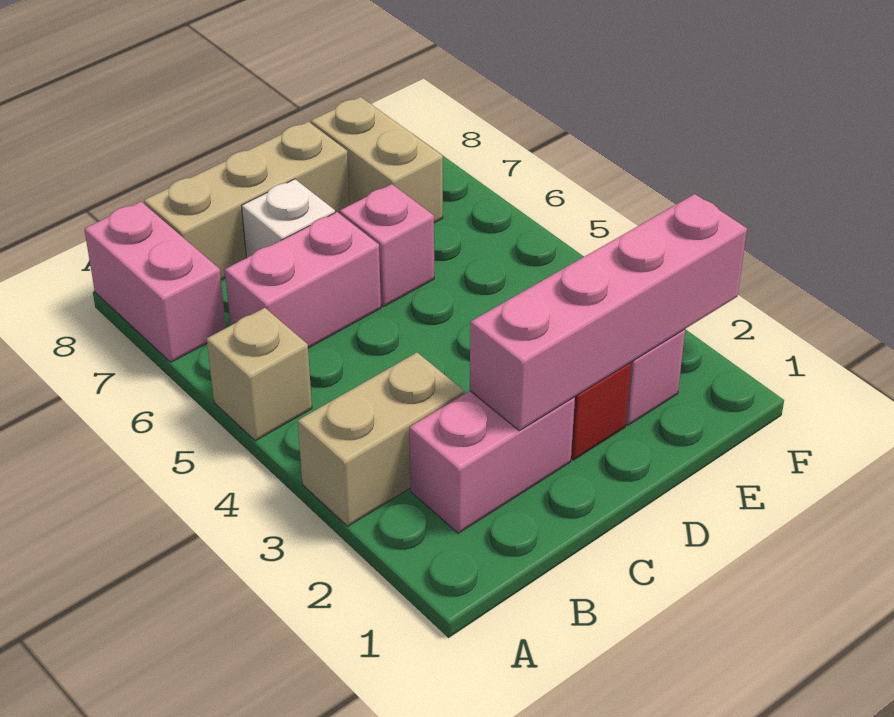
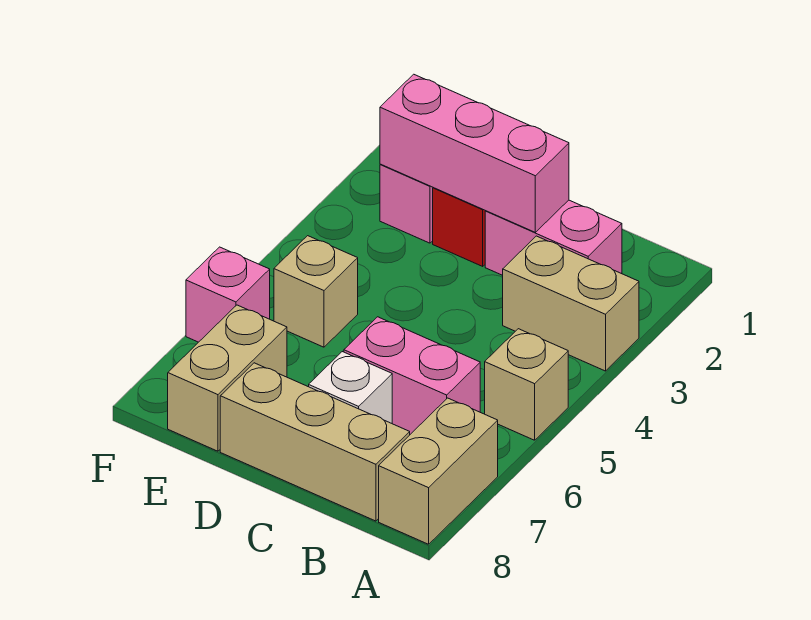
pink brick A7:A8 level 1 -> tan brick A7:A8 level 1
pink brick C2:F2 level 2 -> pink brick C2:E2 level 2
pink brick D6 level 1 -> pink brick F6 level 1
none -> tan brick E5 level 1

